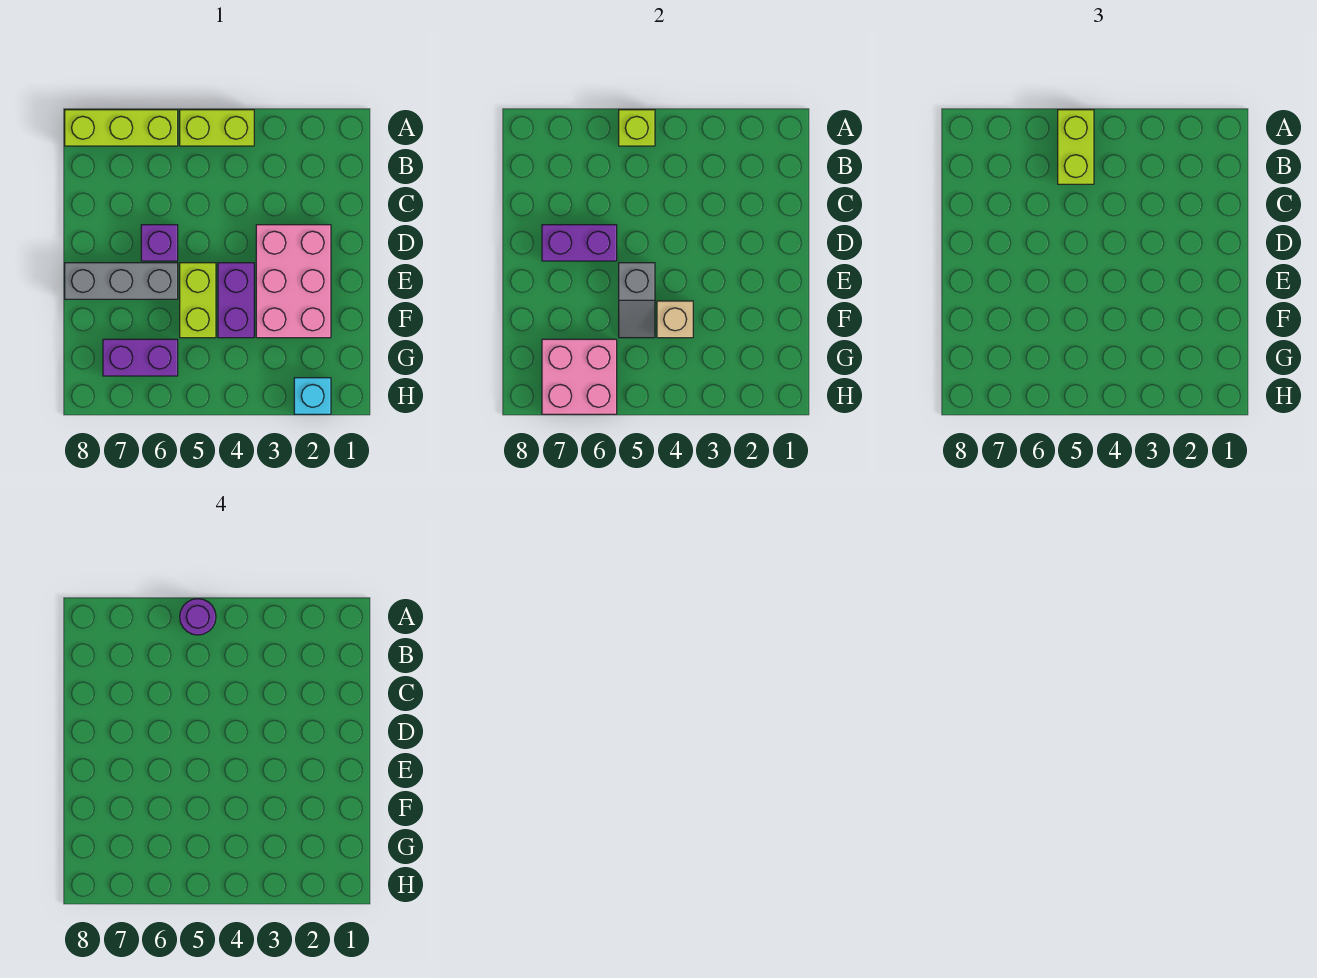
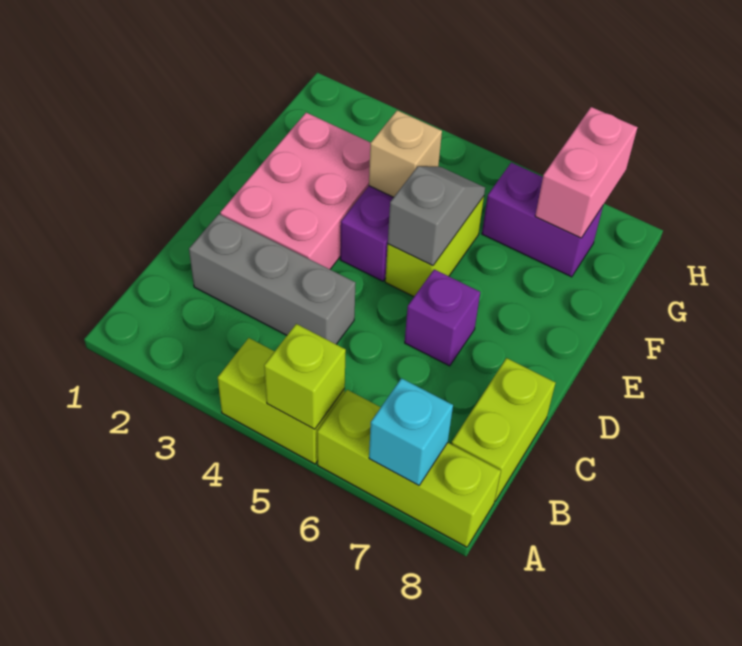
lime brick A5:B5 level 3 -> lime brick B8:C8 level 1
purple round brick A5 level 4 -> none
purple brick D6:D7 level 2 -> none
grey brick E6:E8 level 1 -> grey brick C2:C4 level 1
pink brick G6:H7 level 2 -> pink brick G7:H7 level 2
cyan brick H2 level 1 -> cyan brick A7 level 2

